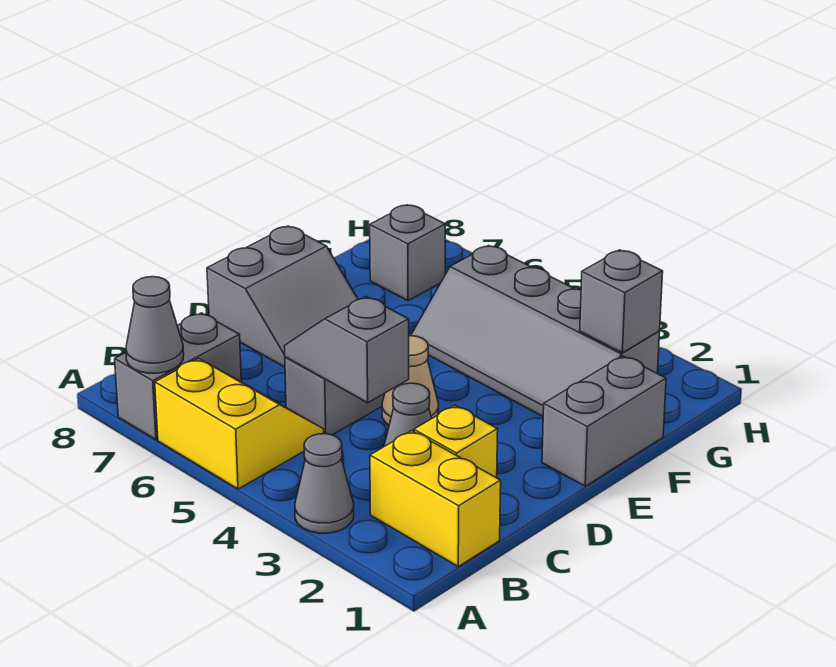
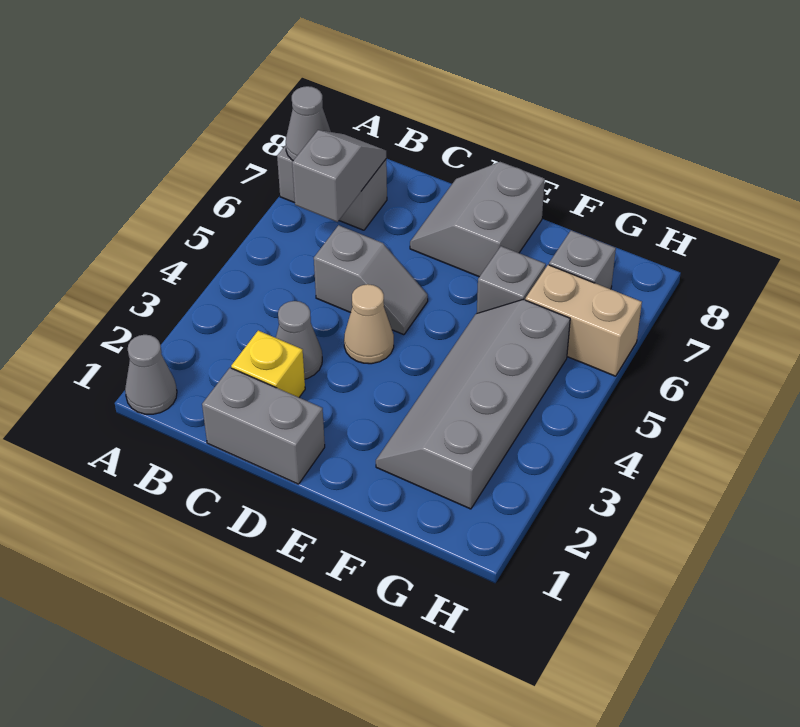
grey cone A3 level 1 -> grey cone A1 level 1
yellow slope A5:B6 level 1 top A -> none
yellow brick B1:B2 level 1 -> none
grey slope C4:C5 level 2 top 4 -> grey slope B6:B7 level 2 top 6
grey slope D7:E8 level 1 top 8 -> grey slope D7:E8 level 1 top E
grey brick E1:F1 level 1 -> grey brick C1:D1 level 1
grey brick G2 level 2 -> grey brick F6 level 1
none -> tan brick G6:H6 level 1

